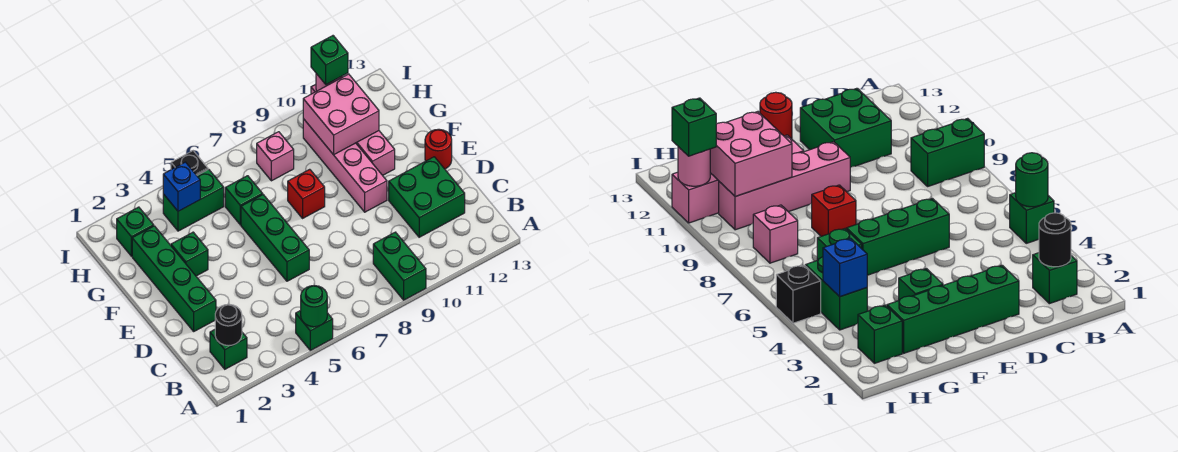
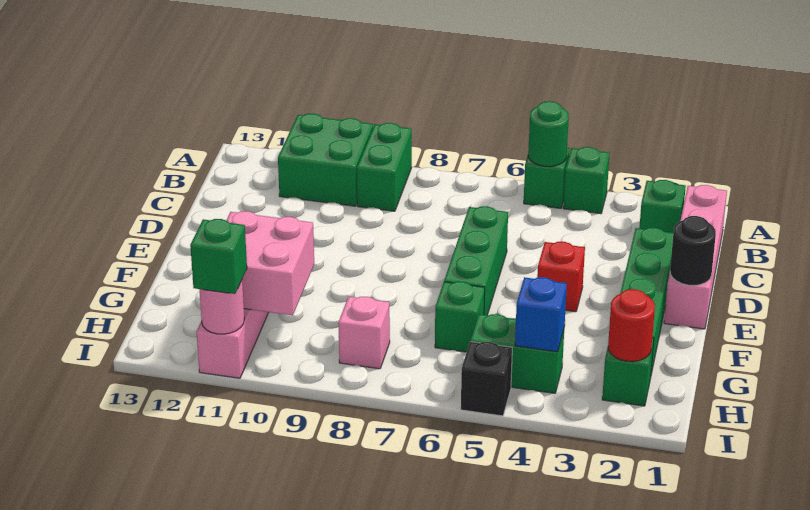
black round brick B2 level 2 -> black round brick E1 level 2
green brick C11:D12 level 1 -> green brick A10:B11 level 1
pink brick E10:H10 level 1 -> pink brick B1:E1 level 1
red round brick E13 level 1 -> red round brick H2 level 2
green brick F3 level 1 -> green brick A4 level 1
red brick F8 level 1 -> red brick E4 level 1

